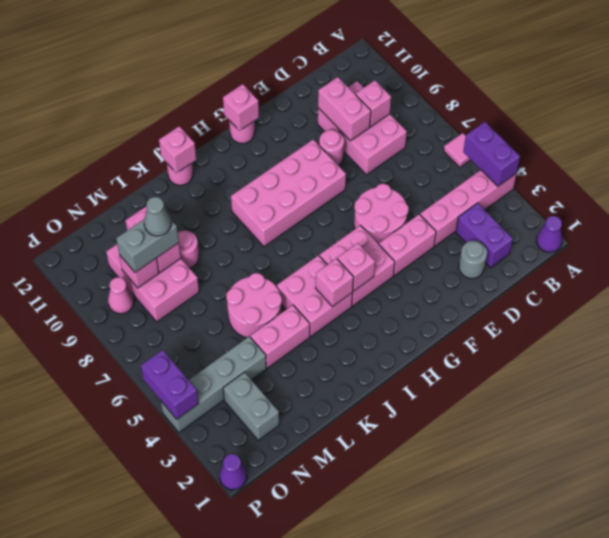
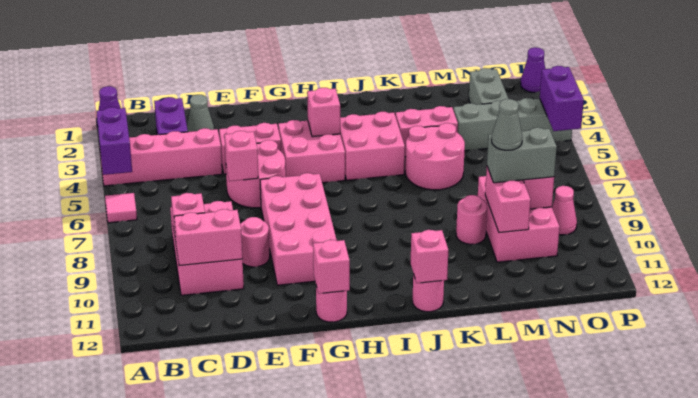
grey round brick D2 level 1 -> grey cone D2 level 1
pink brick D9:D10 level 2 -> pink brick C10:D10 level 2
pink brick F8:I9 level 1 -> pink brick F7:G10 level 1
pink brick I4 level 2 -> pink brick E6 level 2

